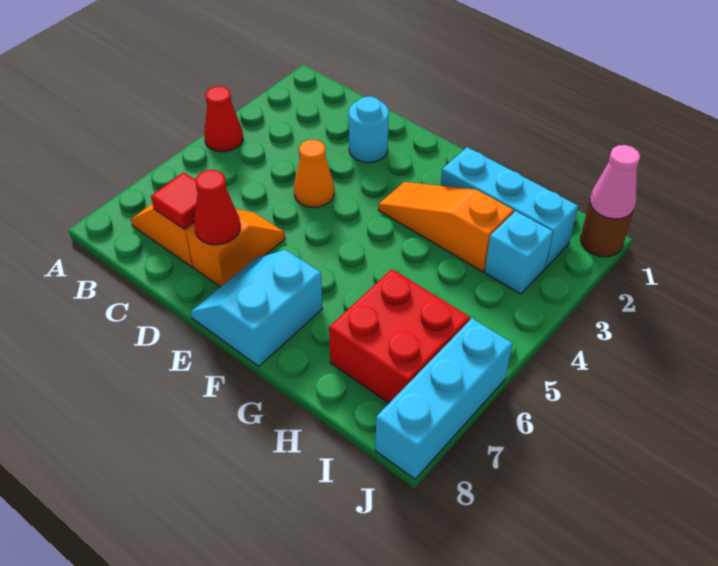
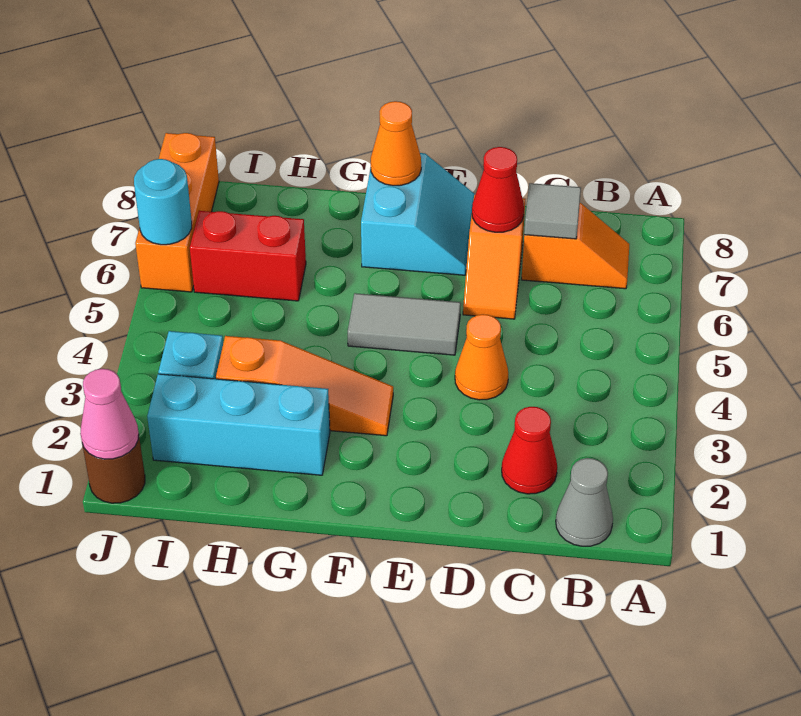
red cone A4 level 1 -> red cone C2 level 1
none -> grey cone B1 level 1
red tile C7 level 2 -> grey tile C7 level 2
cyan round brick D2 level 1 -> cyan round brick J6 level 2
none -> grey tile E5:F5 level 1
none -> orange cone F8 level 2
red brick H6:I7 level 1 -> red brick H6:I6 level 1
cyan brick J6:J8 level 1 -> orange brick J6:J8 level 1

